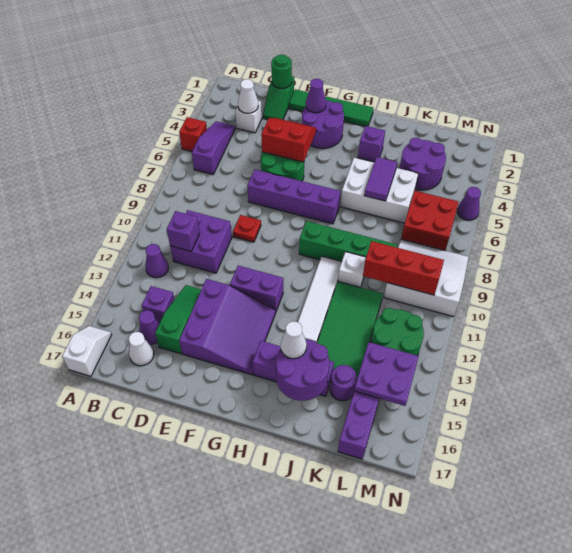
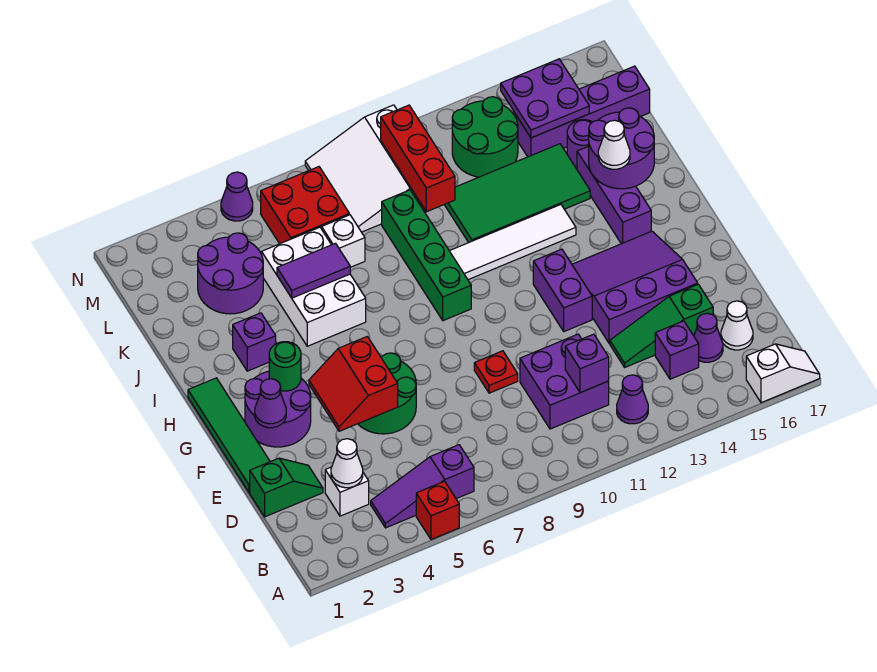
white slope A16:A17 level 1 top 17 -> white slope A16:A17 level 1 top 16
green round brick D1 level 2 -> green round brick G3 level 2
purple brick E7:H7 level 1 -> none
white brick J10 level 1 -> white brick K7 level 1

